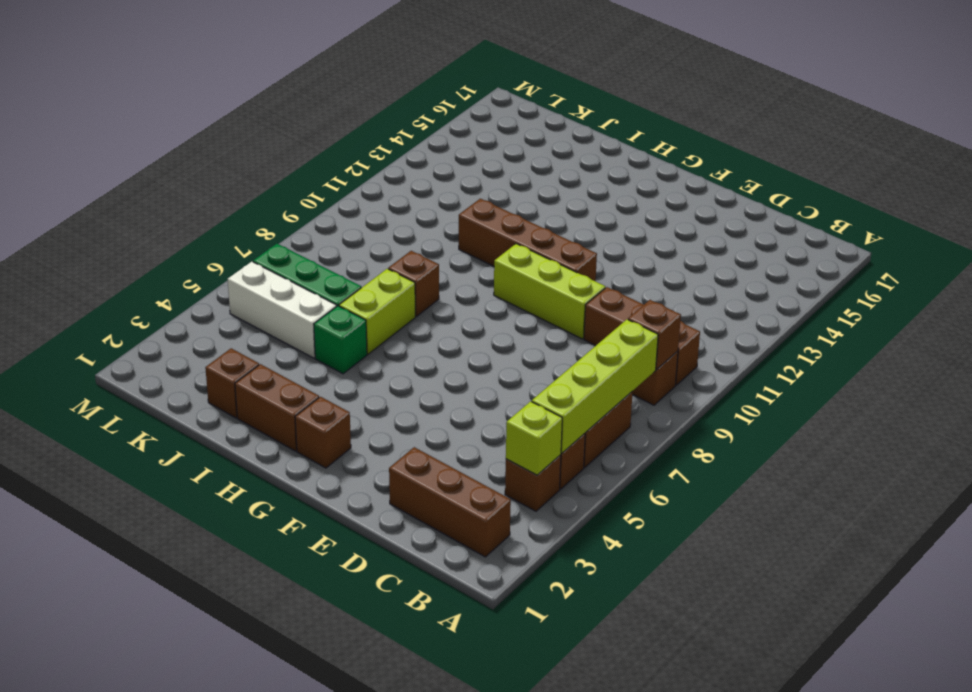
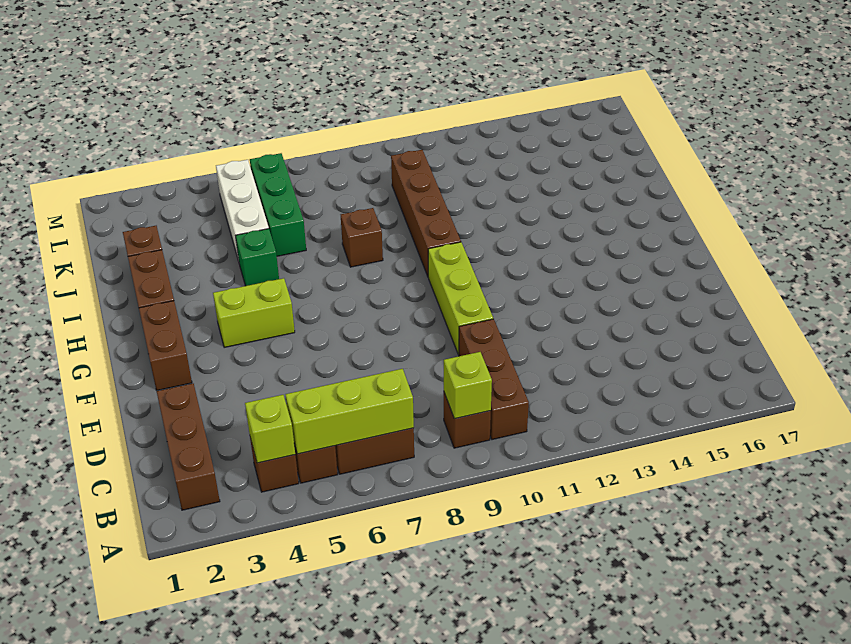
lime brick B5:B8 level 2 -> lime brick B5:B7 level 2
brown brick B9 level 2 -> lime brick B9 level 2
brown brick F11:I11 level 1 -> brown brick H10:K10 level 1
brown brick G2 level 1 -> brown brick F2:G2 level 1
lime brick I6:I7 level 1 -> lime brick G4:G5 level 1

